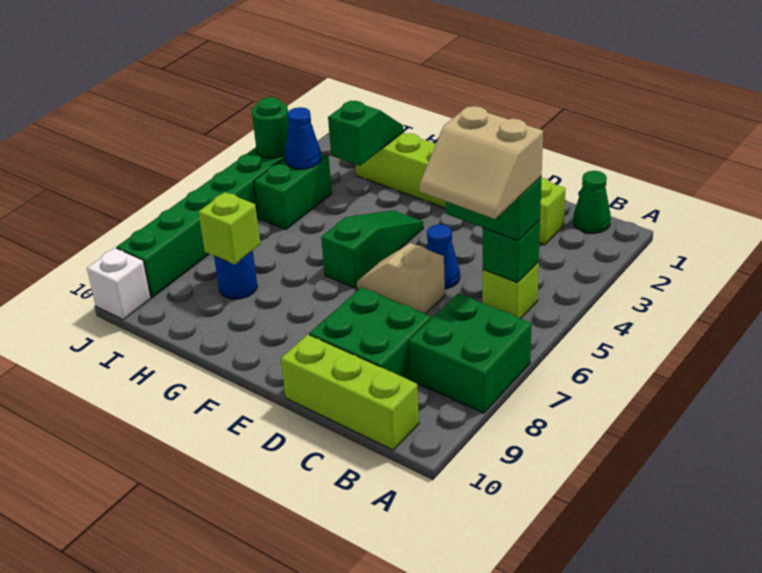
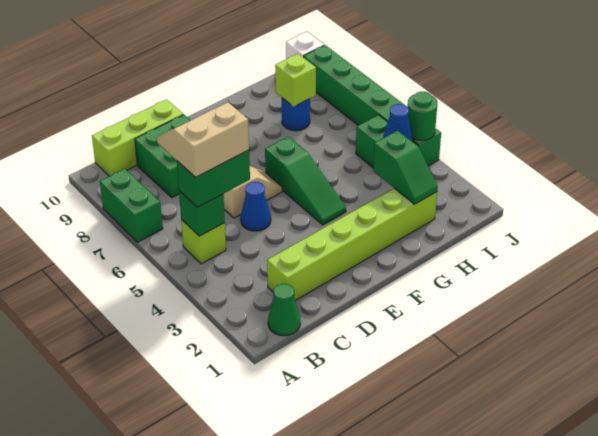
green brick A7:B8 level 1 -> green brick A7:A8 level 1

